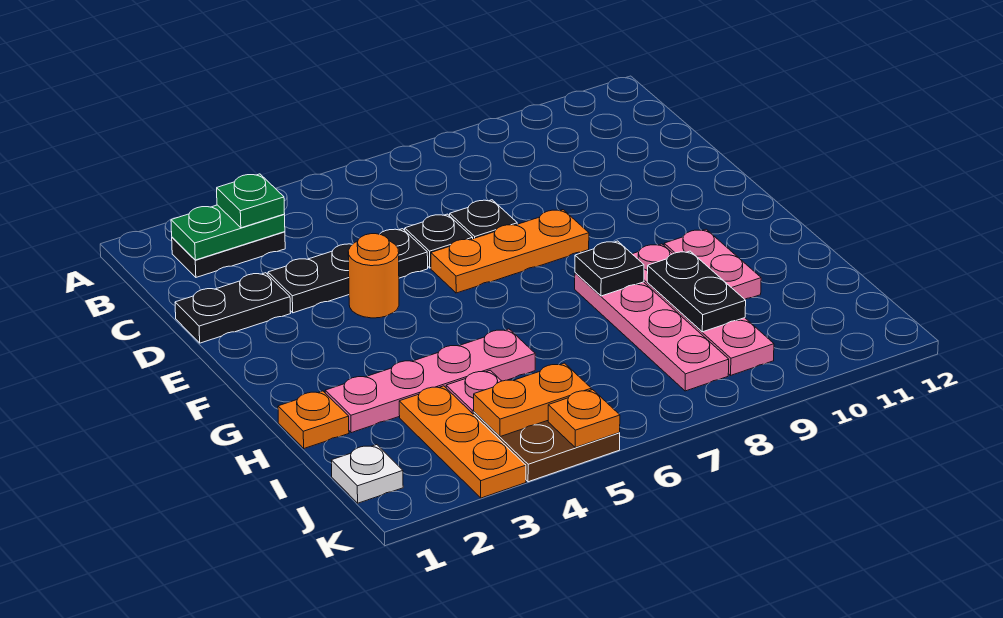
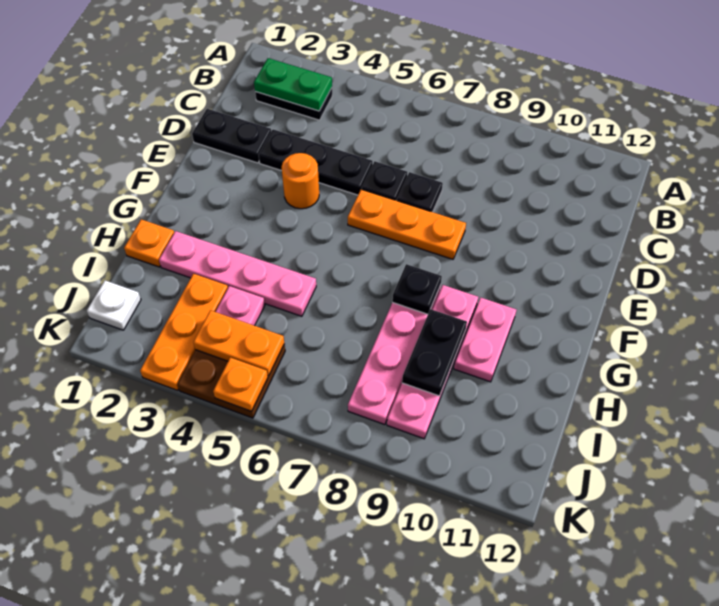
green plate B3 level 3 -> none

